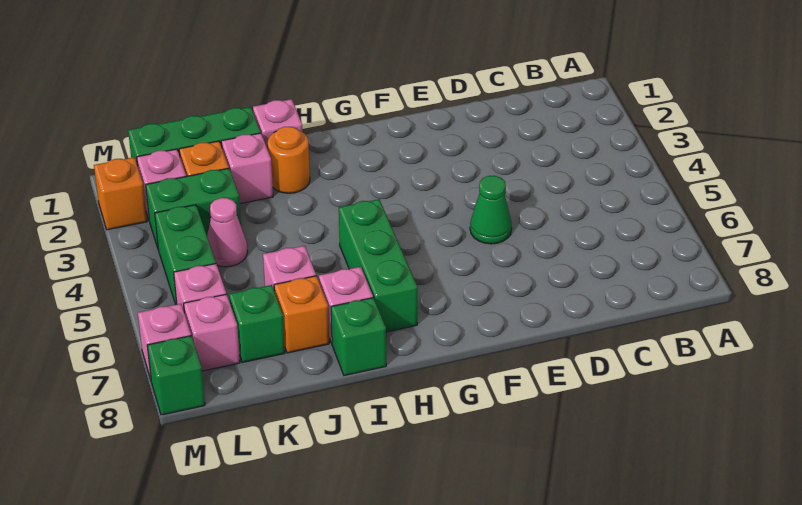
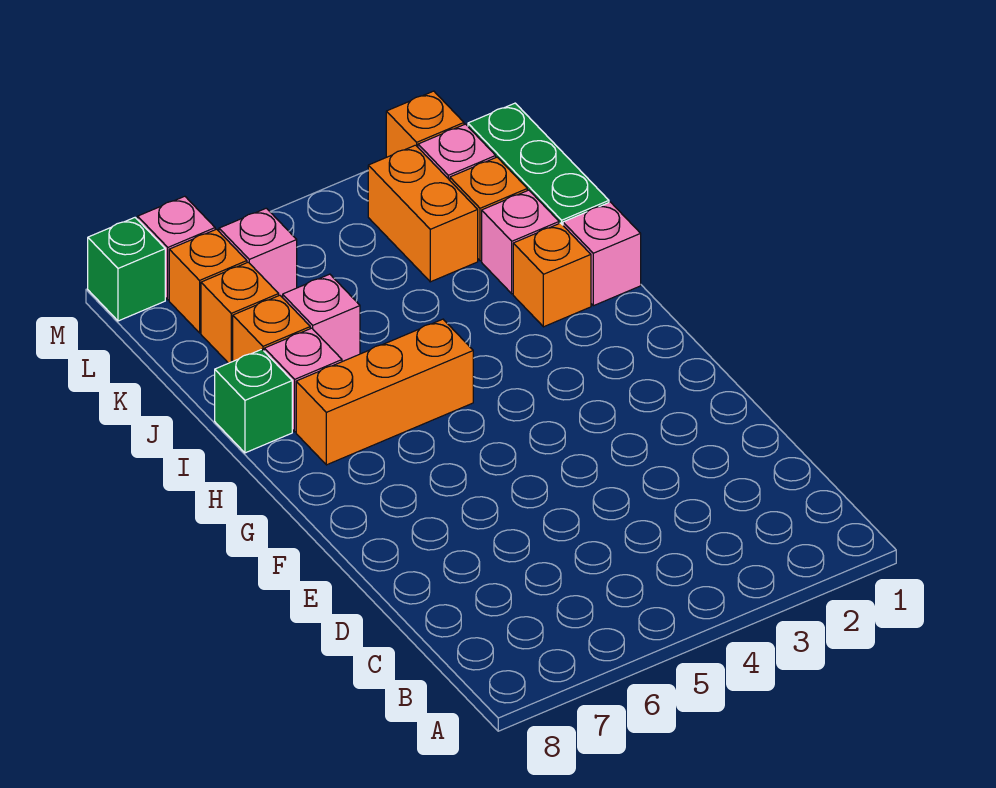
green cone E5 level 1 -> none
green brick H5:H7 level 1 -> orange brick H5:H7 level 1
orange round brick I2 level 1 -> orange brick I2 level 1
green brick K3:L3 level 1 -> orange brick K3:L3 level 1
pink cone K4 level 1 -> none
green brick K7 level 1 -> orange brick K7 level 1
green brick L4:L5 level 1 -> none
pink brick L7 level 1 -> orange brick L7 level 1

